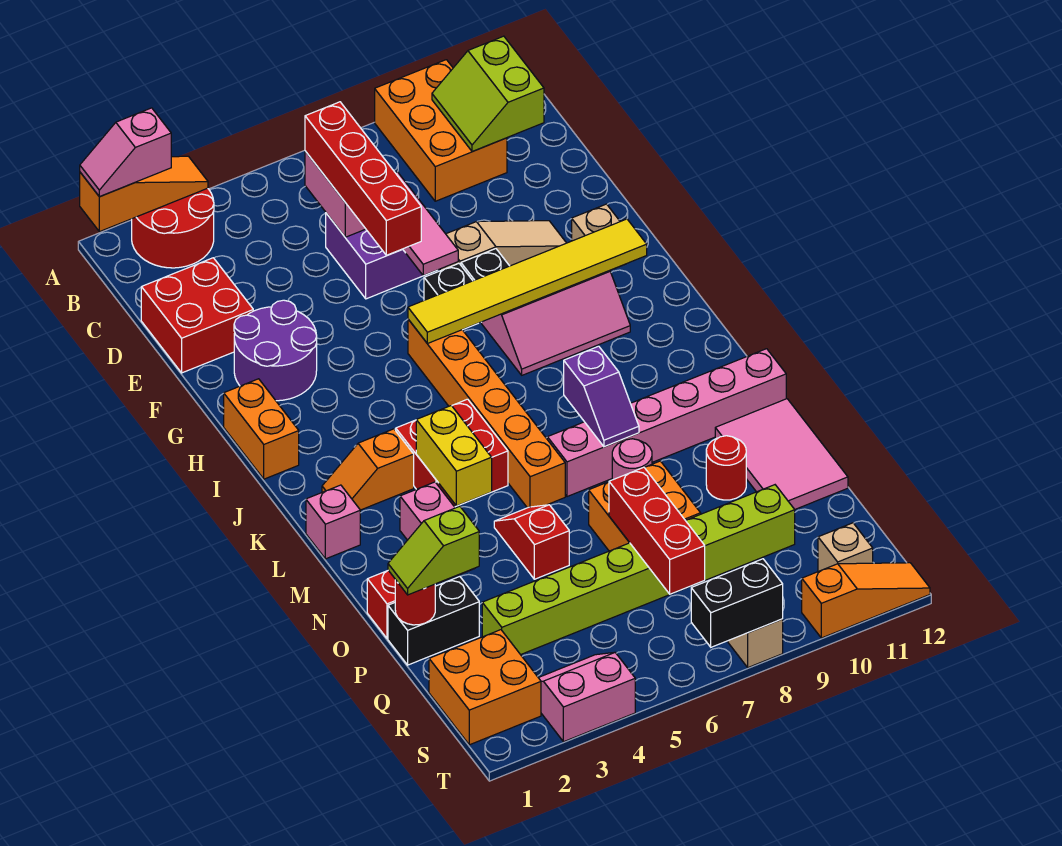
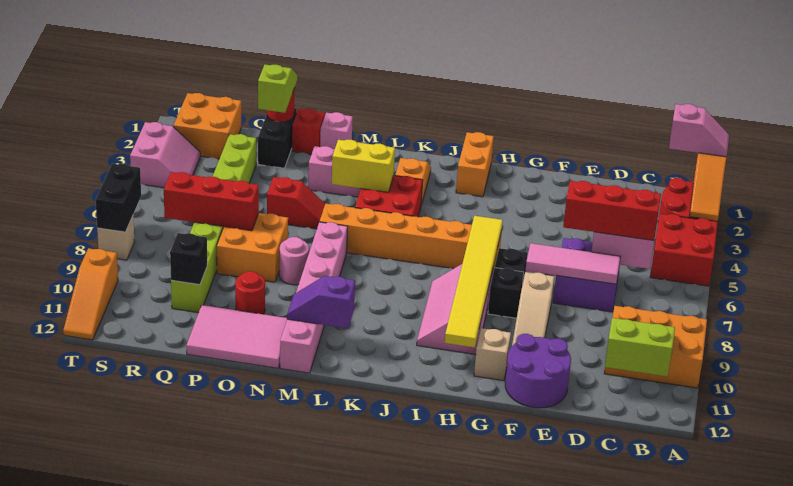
pink slope A1:A2 level 3 top 2 -> pink slope A1:B1 level 3 top B
red brick C6:F6 level 3 -> red brick C6:E6 level 3
red brick D1:E2 level 1 -> red brick A4:B5 level 1
purple round brick F2:G3 level 1 -> purple round brick E11:F12 level 1
orange brick H1:I1 level 1 -> orange brick I1:I2 level 1
pink brick L1 level 1 -> pink brick N1 level 1
purple slope L8:M8 level 2 top L -> purple slope L11:M11 level 2 top L
none -> black brick Q10 level 2
tan brick S11 level 1 -> none

